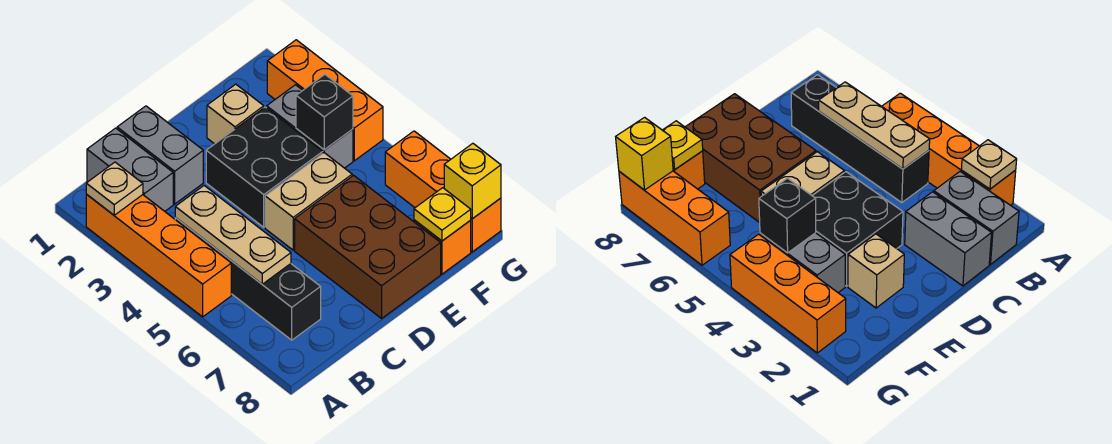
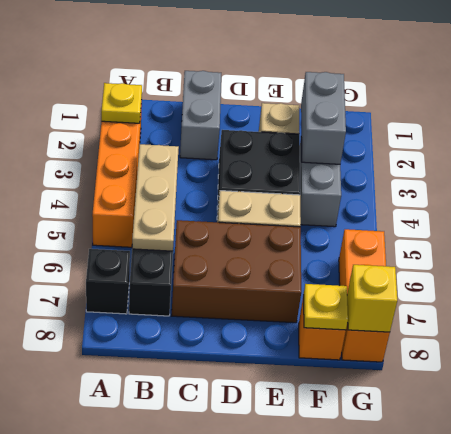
tan plate A2 level 2 -> yellow plate A2 level 2
grey brick B1:B2 level 1 -> grey brick F2:F3 level 2
brown brick D6:E8 level 1 -> brown brick C6:E7 level 1
black brick F4 level 2 -> black brick A7 level 1
orange brick G2:G4 level 1 -> none

